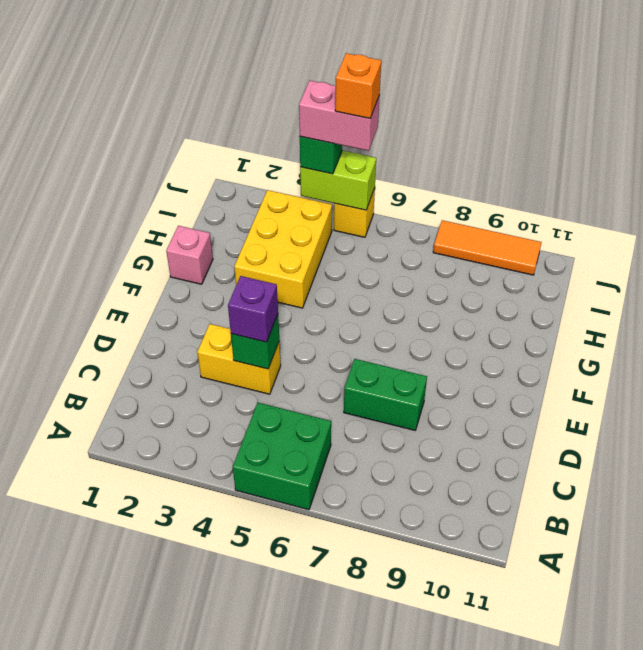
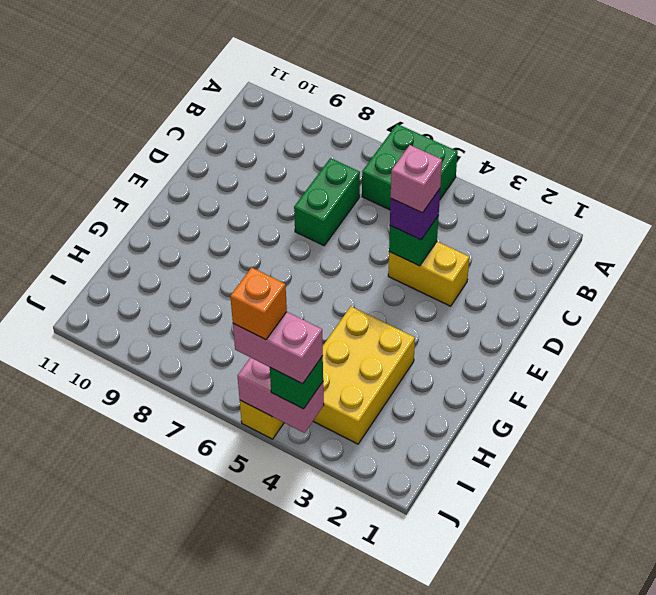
green brick D7:D8 level 1 -> green brick C7:D7 level 1
pink brick G1 level 1 -> pink brick D4 level 4
lime brick J4:J5 level 2 -> pink brick J4:J5 level 2
orange tile J8:J10 level 1 -> none

